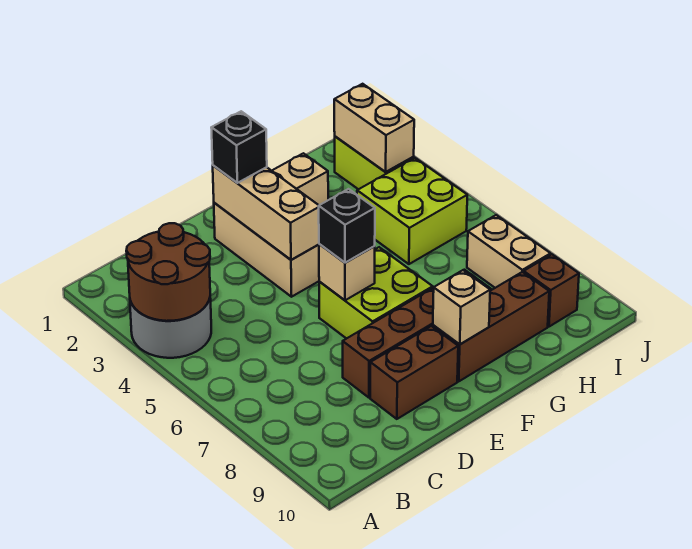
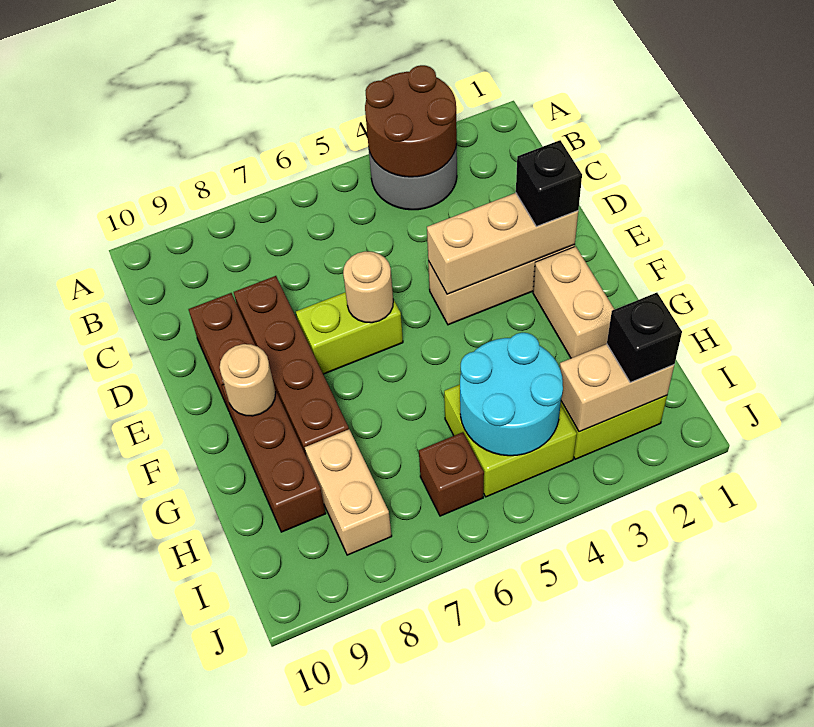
lime brick E6:F7 level 1 -> lime brick E6:E7 level 1
tan brick E6 level 2 -> tan round brick E6 level 2
black brick E6 level 3 -> black brick I2 level 3
tan brick F9 level 2 -> tan round brick F9 level 2
none -> cyan round brick H4:I5 level 2
tan brick I7:I8 level 1 -> tan brick H8:I8 level 1
brown brick I9 level 1 -> brown brick I6 level 1

